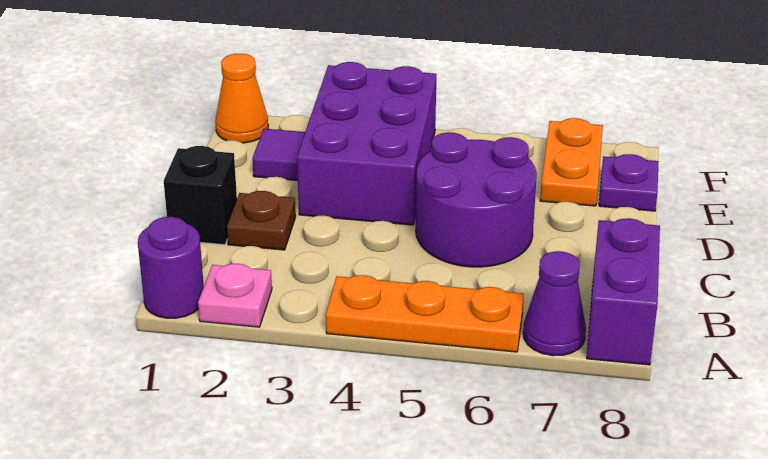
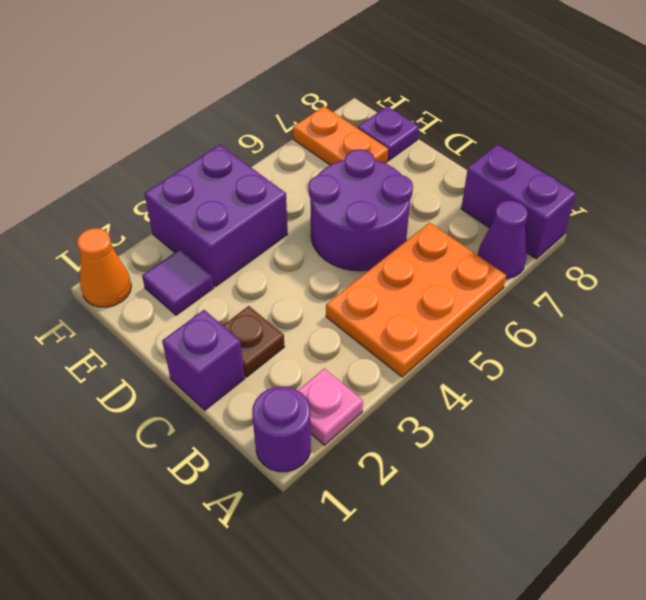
orange plate A4:A6 level 1 -> orange plate A4:B6 level 1
black brick C1 level 1 -> purple brick C1 level 1
purple brick D3:F4 level 1 -> purple brick E3:F4 level 1

